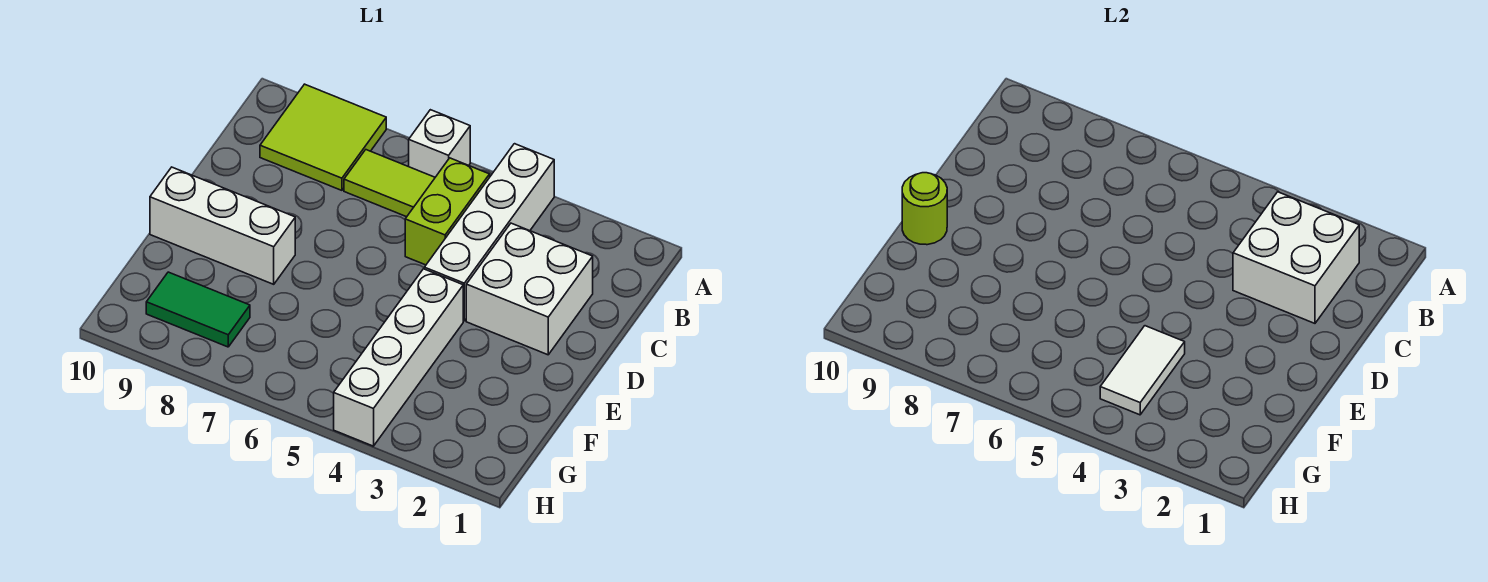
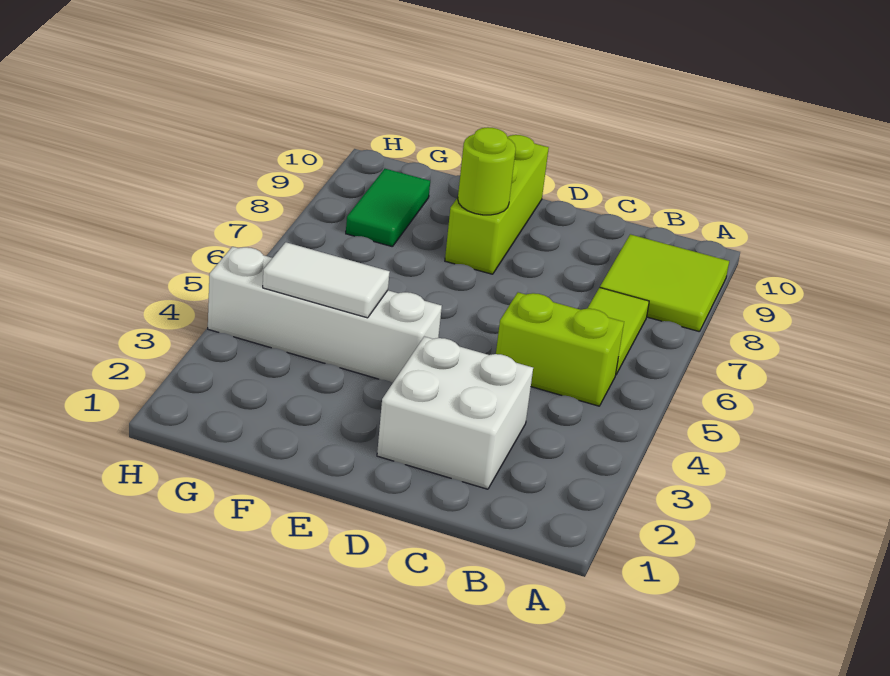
white brick A4:D4 level 1 -> none
white brick A6 level 1 -> none
white brick B2:C3 level 2 -> none
white brick E8:E10 level 1 -> lime brick E8:E10 level 1
lime round brick E10 level 2 -> lime round brick E8 level 2

